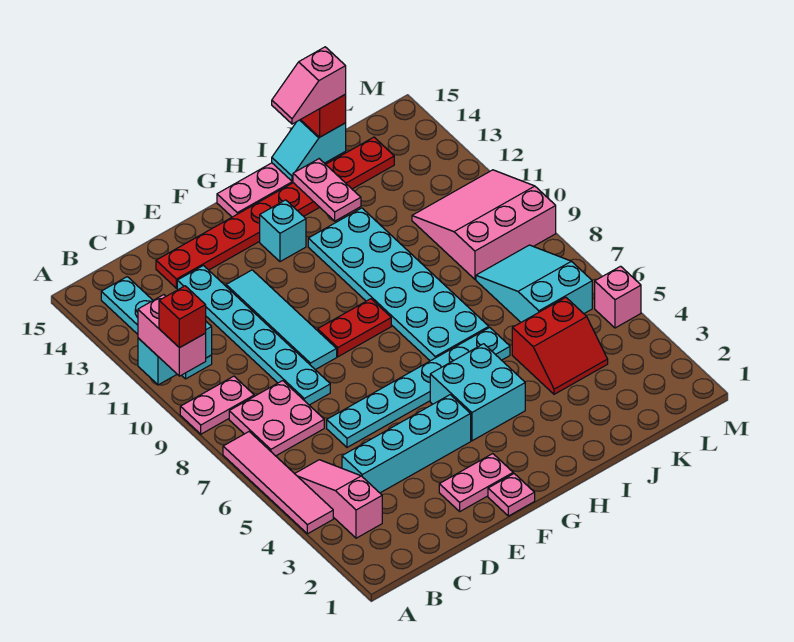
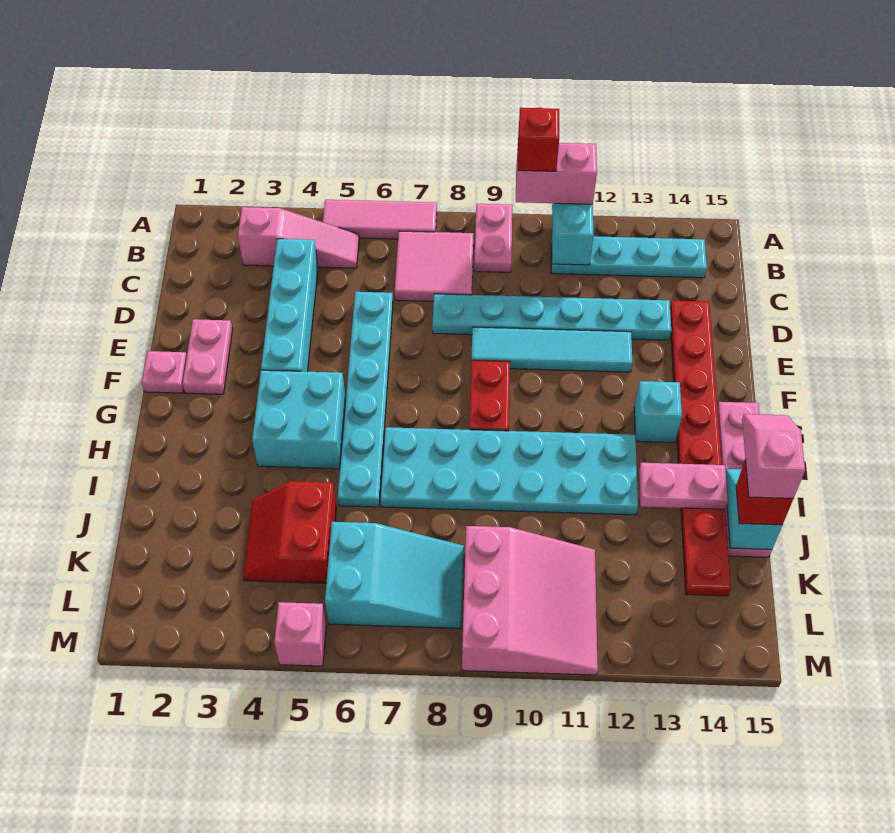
pink tile A4:A7 level 1 -> pink tile A5:A7 level 1
pink plate B7:C8 level 1 -> pink tile B7:C8 level 1

